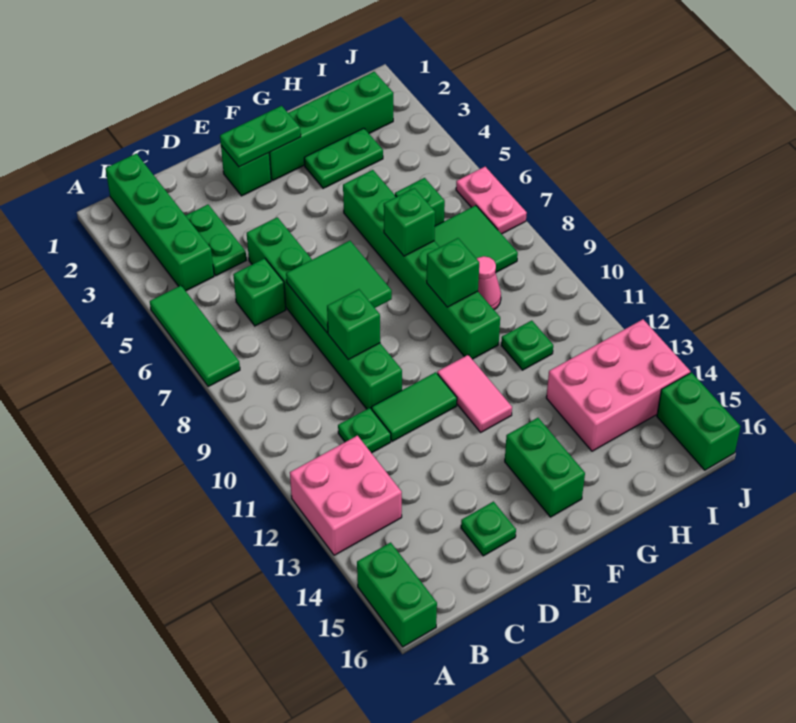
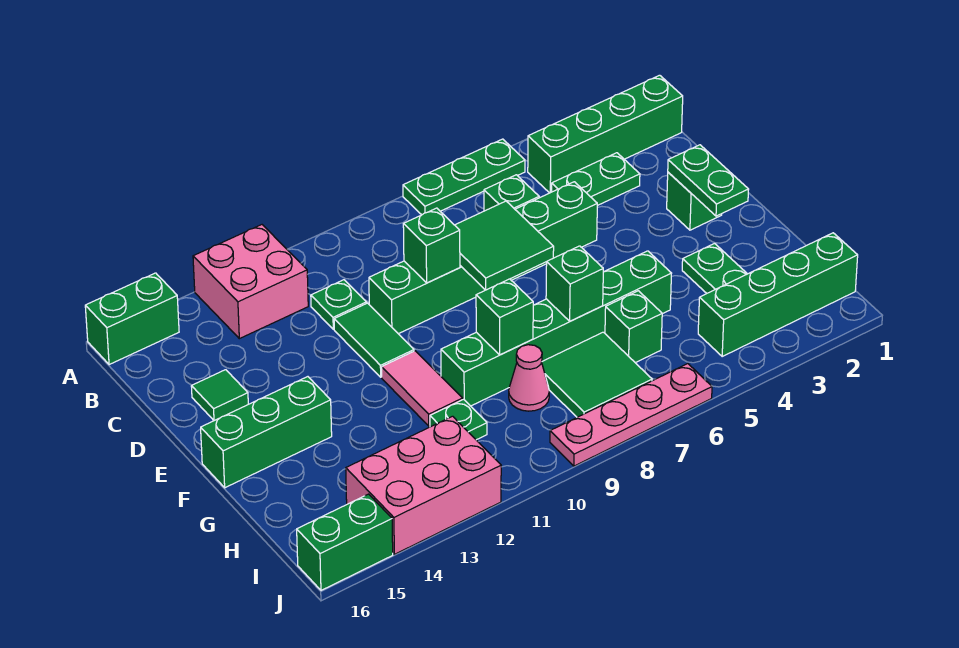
green tile A5:A7 level 1 -> green plate A5:A7 level 1
green plate D15 level 1 -> green tile D15 level 1
green brick F2:I2 level 1 -> green brick I1:I4 level 1
pink tile F11:F12 level 1 -> pink tile F11:G11 level 1
green brick F14:F15 level 1 -> green brick F14:F16 level 1
pink brick H13:J14 level 1 -> pink brick I12:J14 level 1
pink plate J6:J7 level 1 -> pink plate J6:J9 level 1

